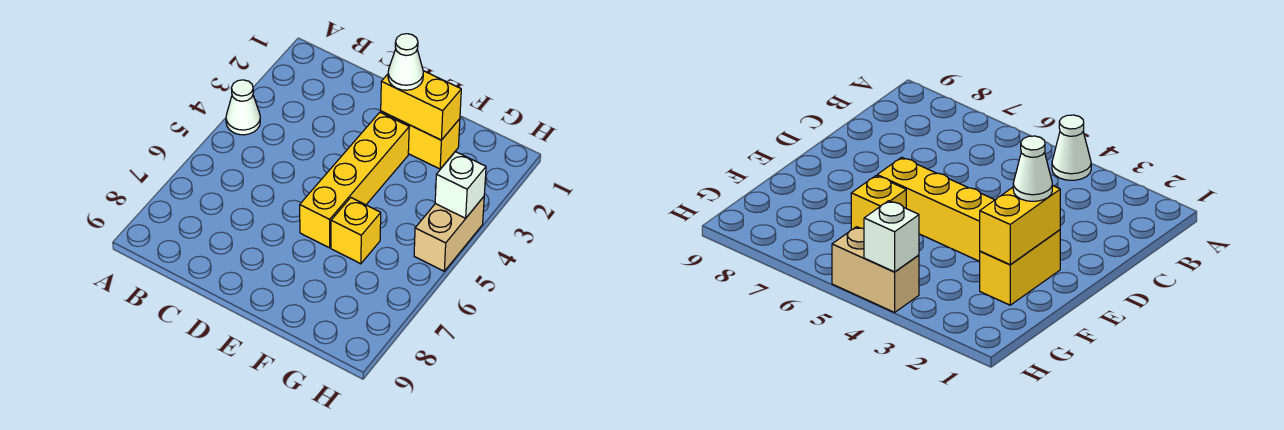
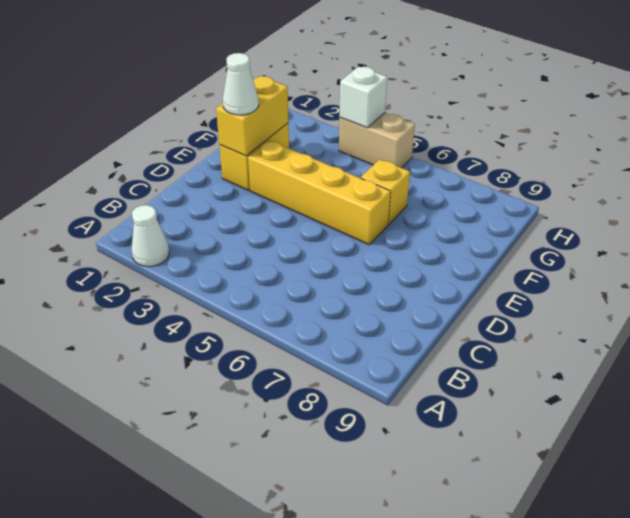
white cone A4 level 1 -> white cone A2 level 1

